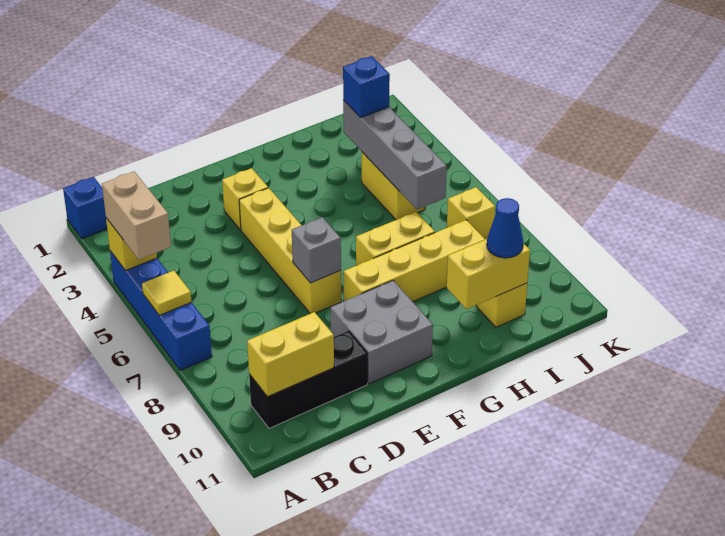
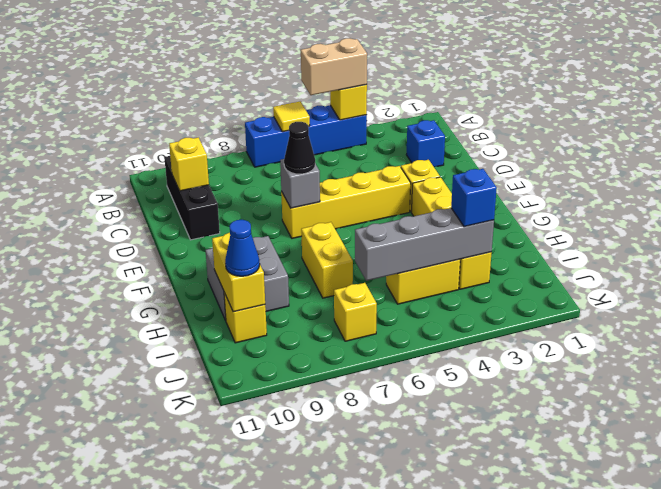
blue brick A1 level 1 -> blue brick C2 level 1
yellow brick B10:C10 level 2 -> yellow brick C10 level 2
none -> black cone E7 level 3
grey brick E9:F10 level 1 -> grey brick G9:H10 level 1
yellow brick F8:I8 level 1 -> yellow brick F3:I3 level 1

